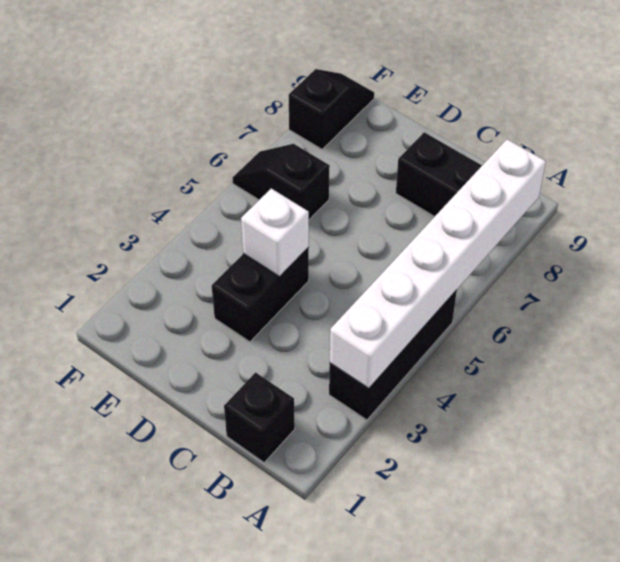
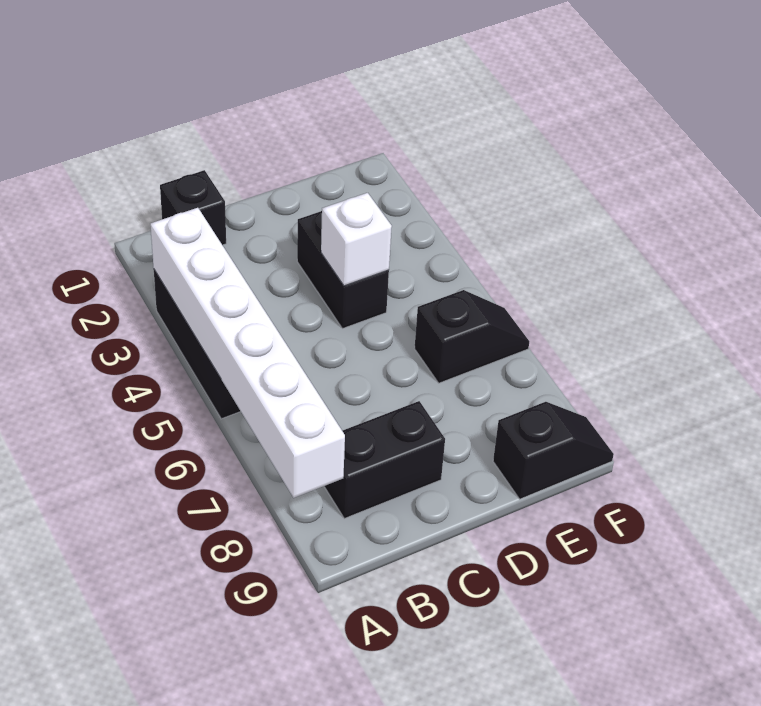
black slope F8:F9 level 1 top 8 -> black slope E9:F9 level 1 top E

